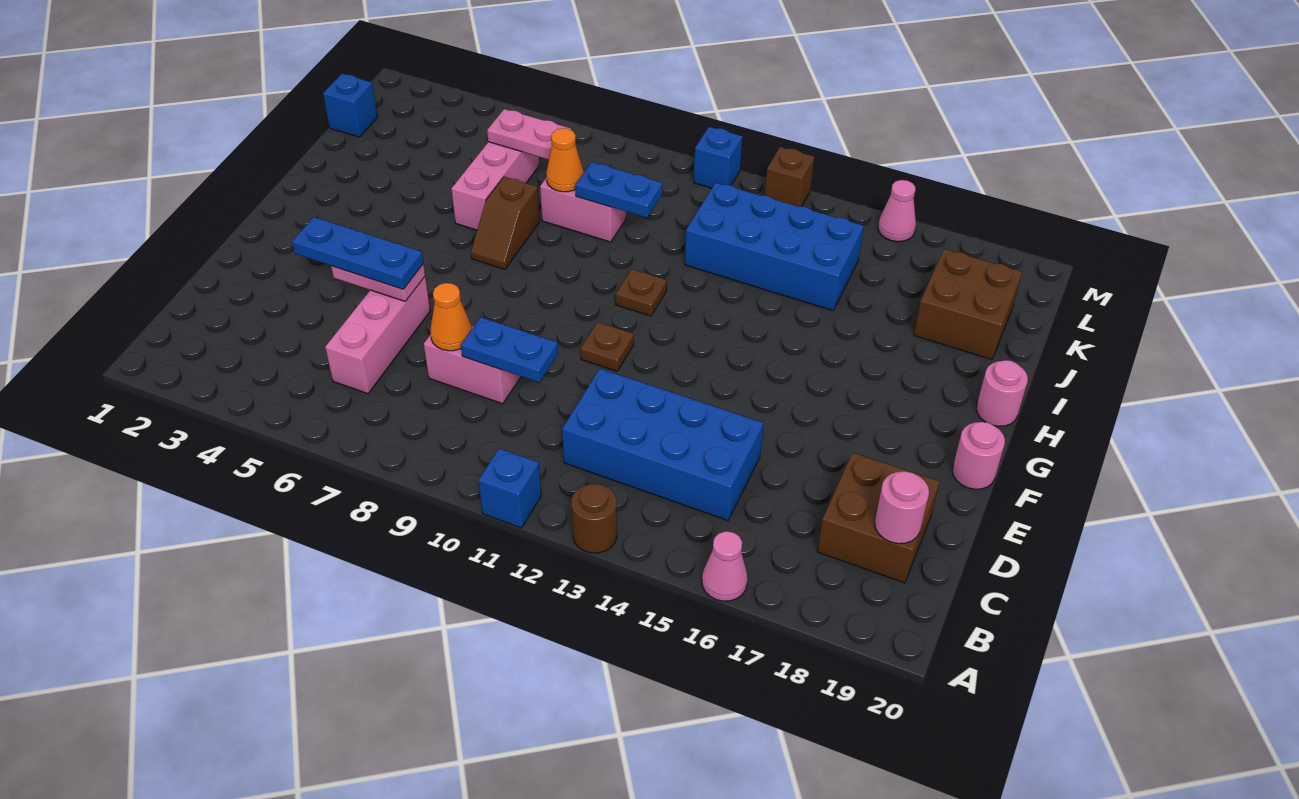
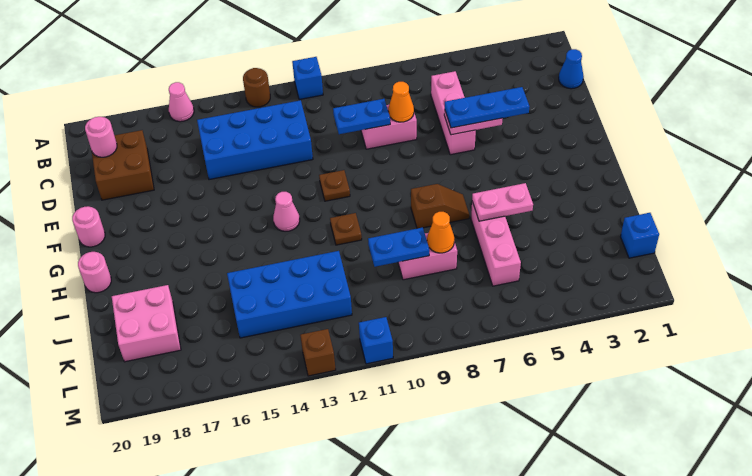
none -> blue cone C1 level 1
brown slope H7:I7 level 1 top I -> brown slope H7:H8 level 1 top 8
brown brick J18:K19 level 1 -> pink brick J18:K19 level 1
pink plate K6:K7 level 2 -> pink plate I5:I6 level 2
pink cone M16 level 1 -> pink cone G13 level 1

